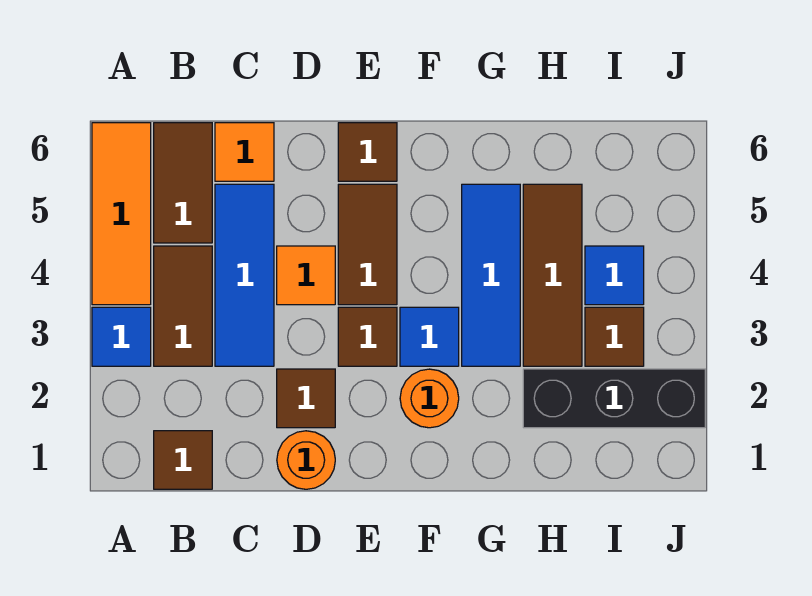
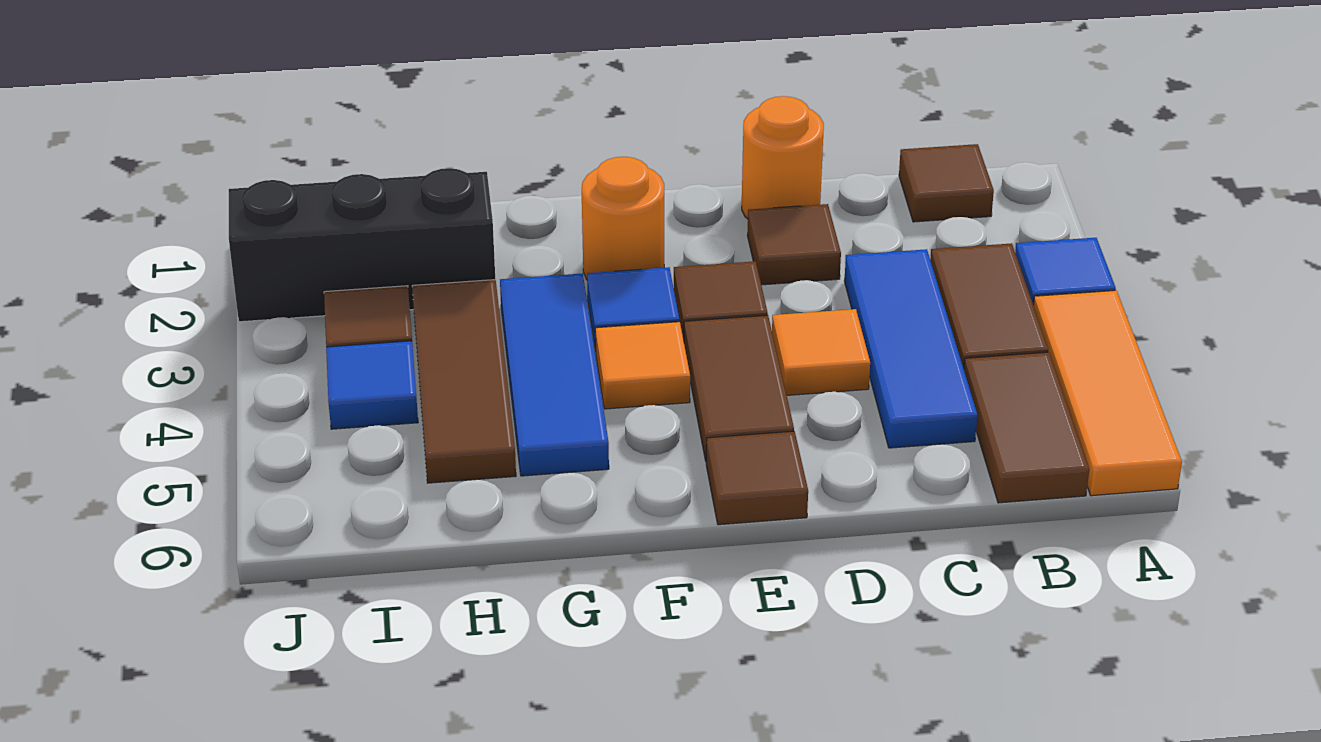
orange tile C6 level 1 -> orange tile F4 level 1

